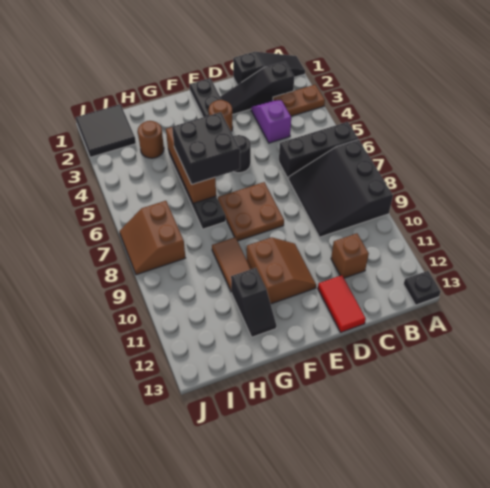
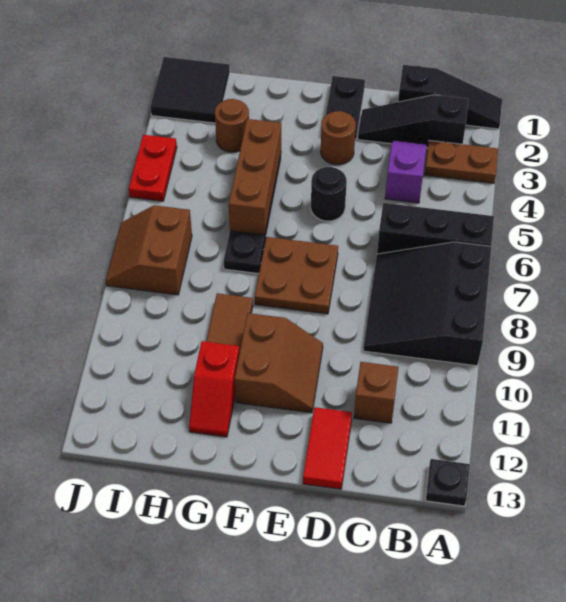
black brick F5:G6 level 3 -> none
black slope G11:G12 level 1 top 11 -> red slope G11:G12 level 1 top 11
none -> red plate J4:J5 level 1

